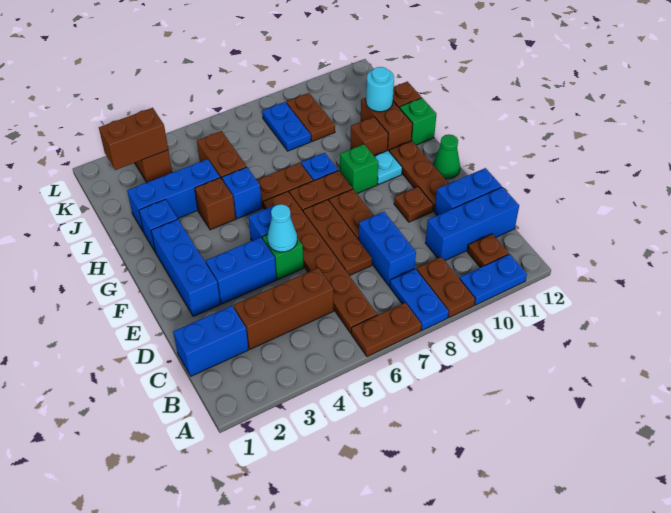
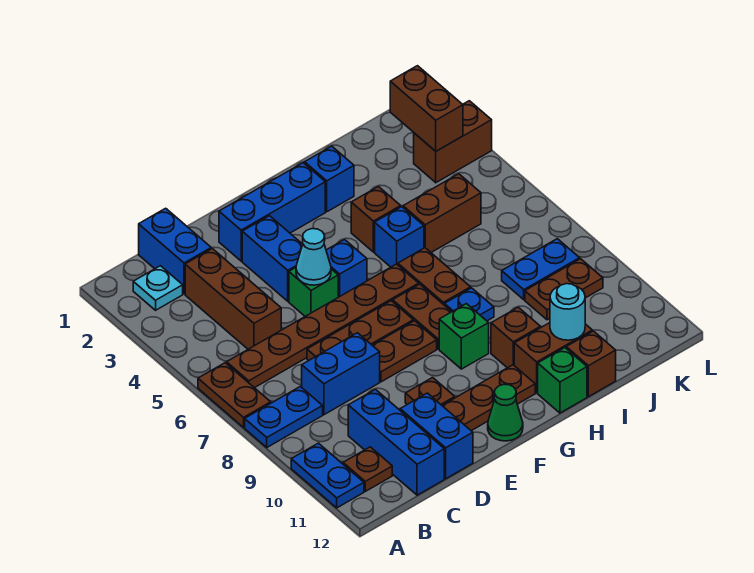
brown plate A9:B9 level 1 -> none
cyan plate G10 level 1 -> cyan plate B2 level 1
blue brick I2:I4 level 1 -> none

